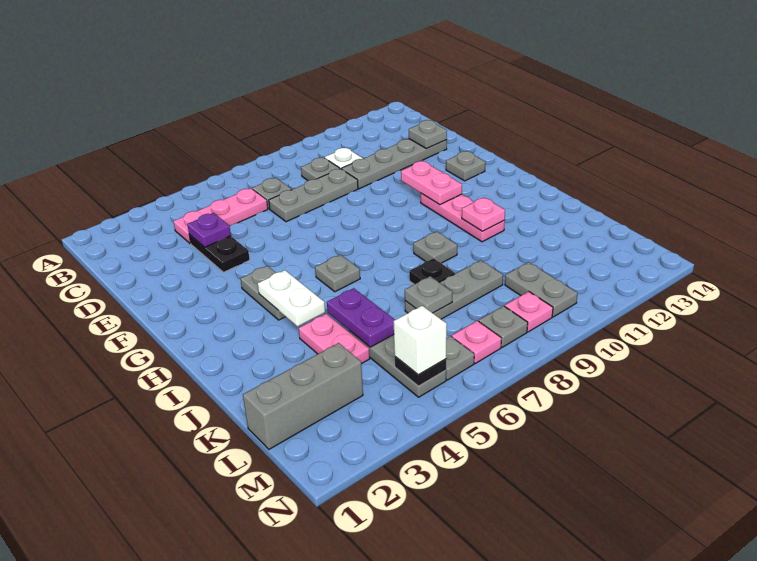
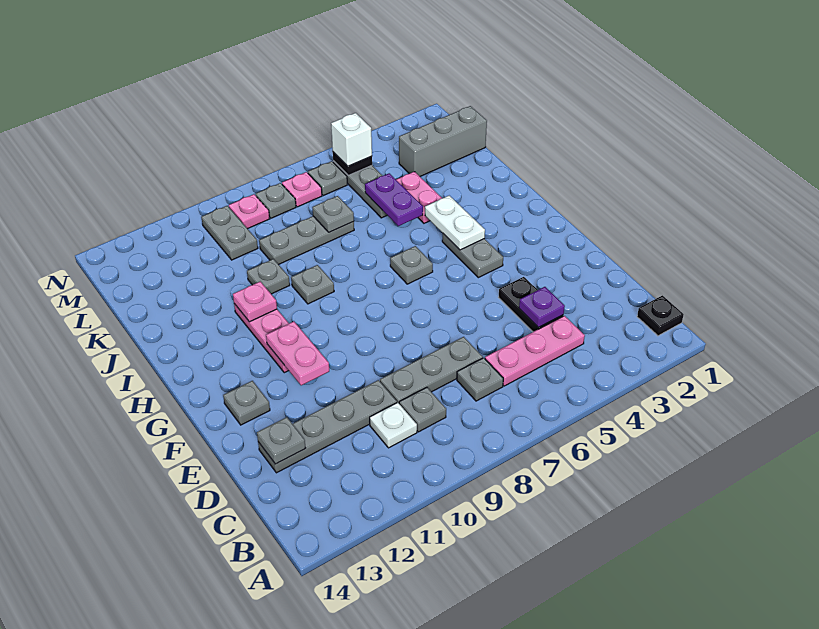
black plate J8 level 1 -> black plate B1 level 1
none -> grey plate J10 level 1

